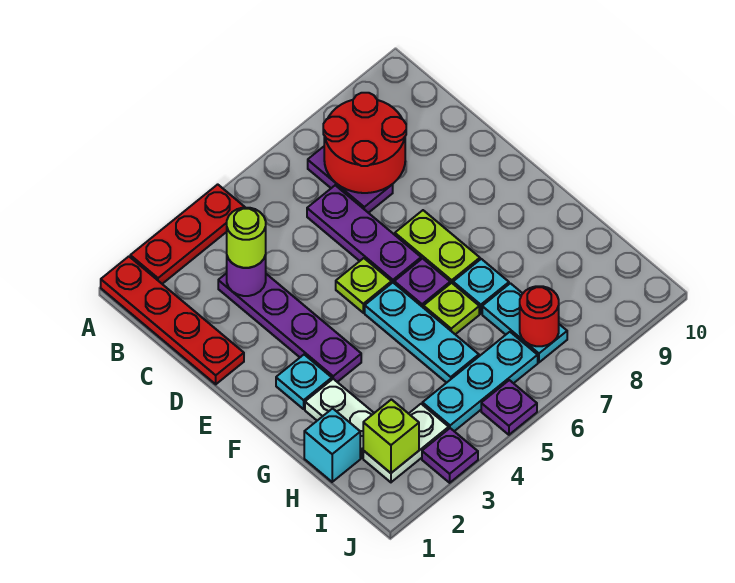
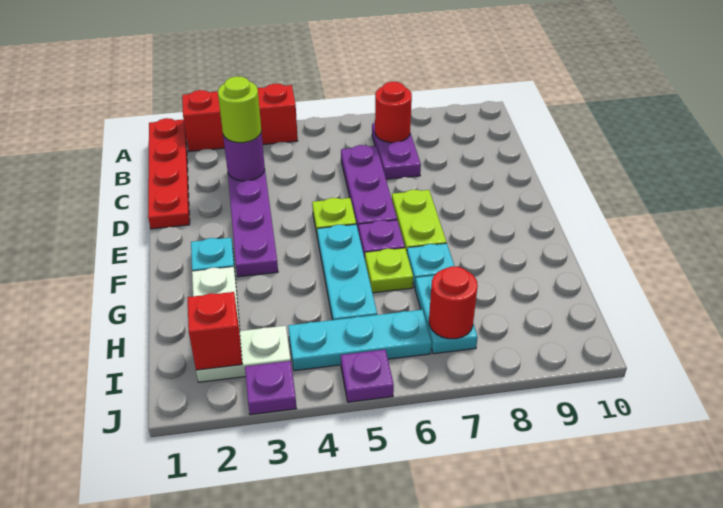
red plate A2:A4 level 1 -> red brick A2:A4 level 1
red round brick B7:C8 level 2 -> red round brick B7 level 2
cyan brick H1 level 1 -> none
lime brick I2 level 2 -> red brick I2 level 2

